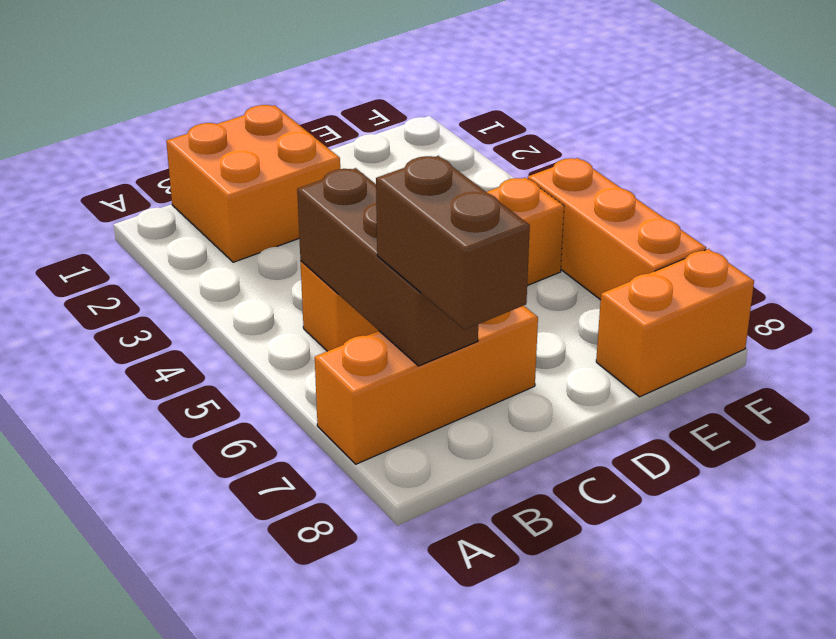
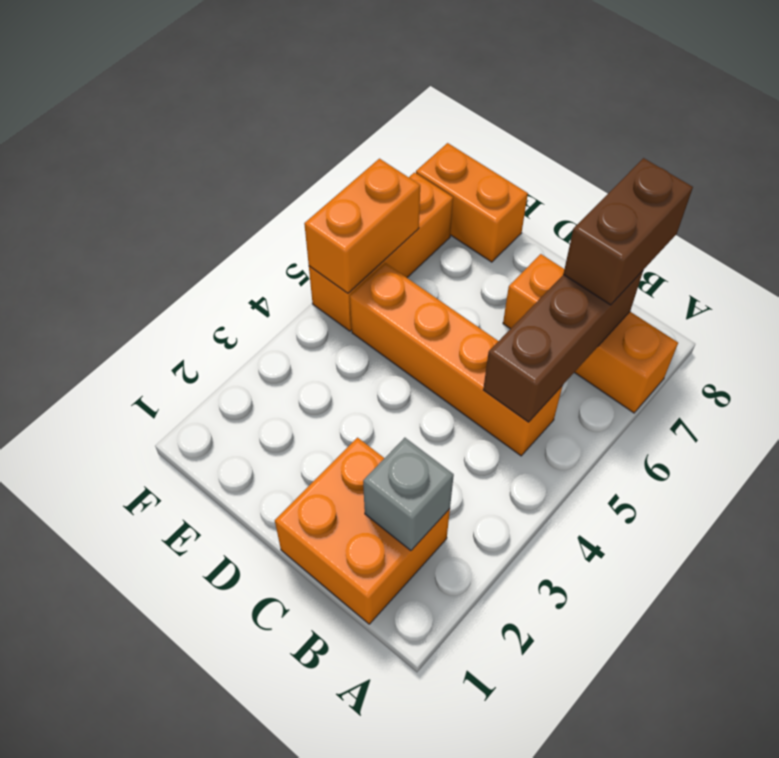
none -> grey brick B2 level 2
none -> orange brick F5:F6 level 2

